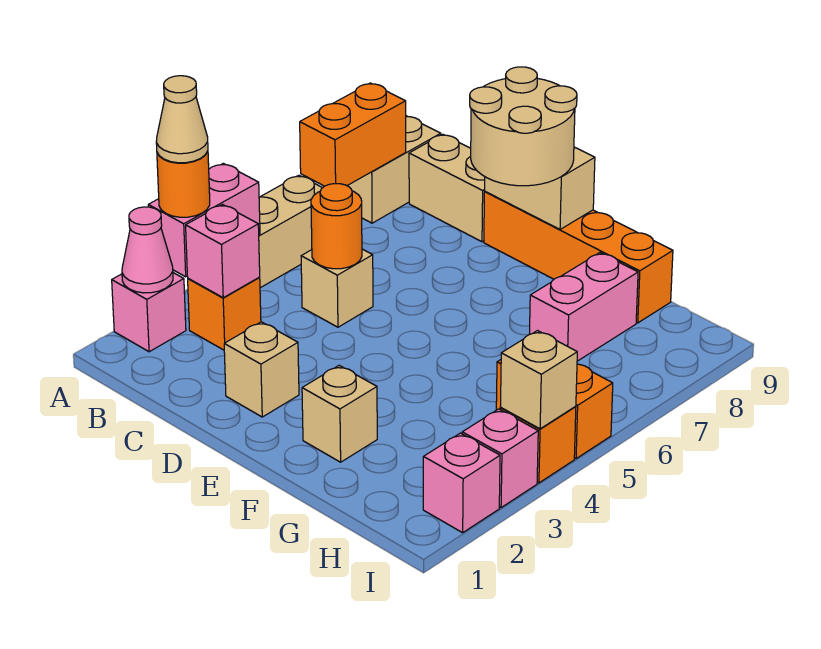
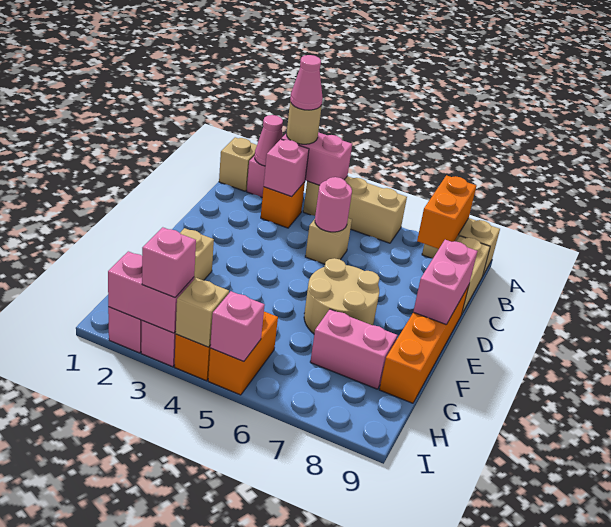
orange round brick A3 level 3 -> tan round brick A3 level 3
tan cone A3 level 4 -> pink cone A3 level 4
orange brick A7:A8 level 2 -> orange brick A8:B8 level 2
orange round brick C5 level 2 -> pink round brick C5 level 2
tan brick D2 level 1 -> tan brick A1 level 1
tan round brick D8:E9 level 3 -> tan round brick E6:F7 level 1
tan brick D9:E9 level 2 -> pink brick D9:E9 level 2
none -> pink brick I2:I3 level 2
none -> pink brick I3 level 3
none -> pink brick I5 level 2

